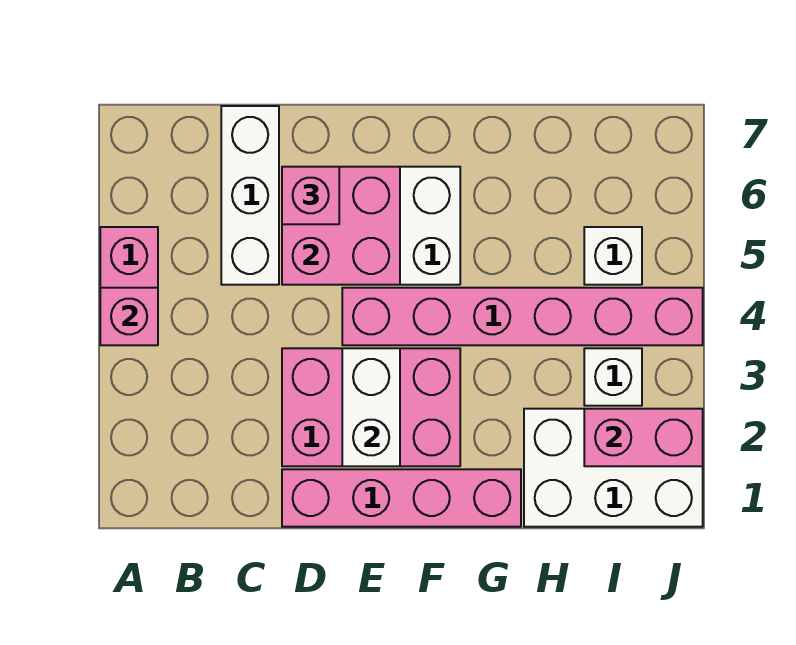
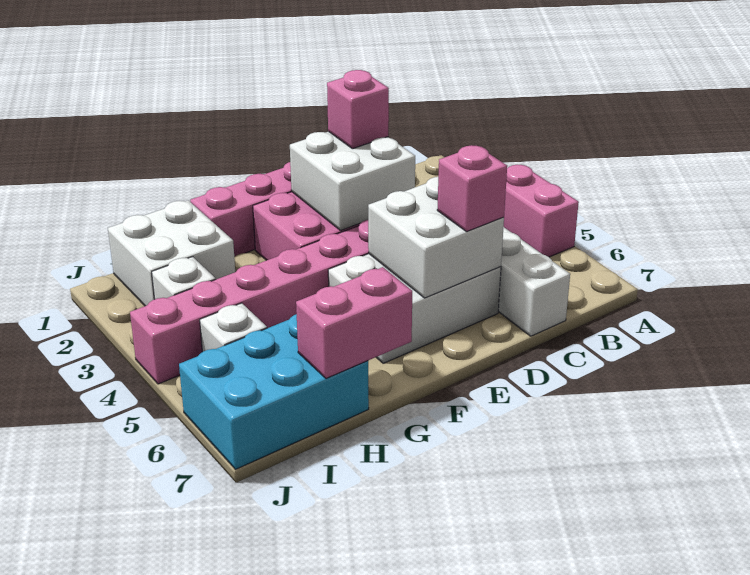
pink brick A4 level 2 -> pink brick D2 level 3
pink brick D5:E6 level 2 -> white brick D5:E6 level 2
white brick E2:E3 level 2 -> white brick D2:E3 level 2
white brick H1:J2 level 1 -> white brick H1:I2 level 1
none -> cyan brick H6:J7 level 1
pink brick I2:J2 level 2 -> pink brick G7:H7 level 2

